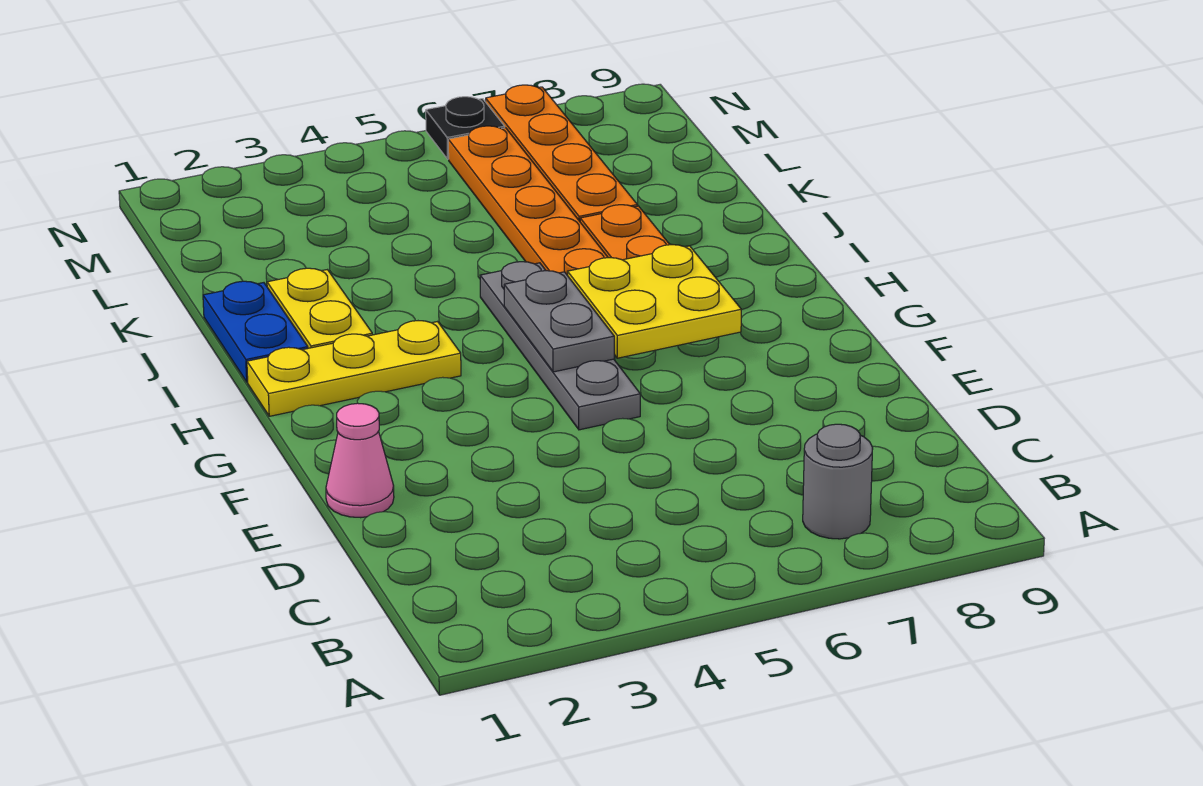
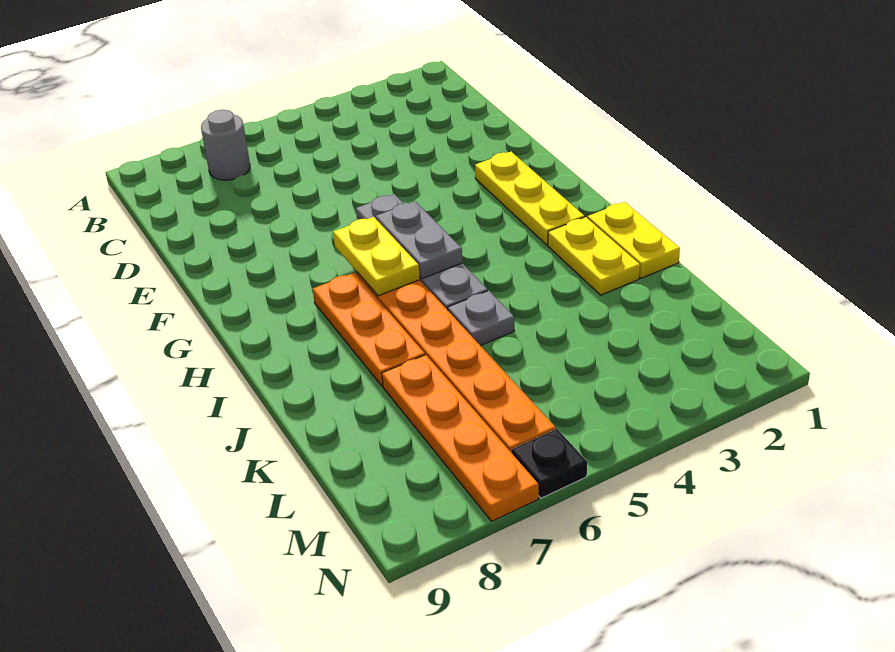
pink cone E1 level 1 -> none
yellow plate G6:H7 level 2 -> yellow plate G6:H6 level 2
yellow plate H1:H3 level 1 -> yellow plate F2:H2 level 1
blue plate I1:J1 level 1 -> yellow plate I1:J1 level 1
none -> grey plate J5 level 1

